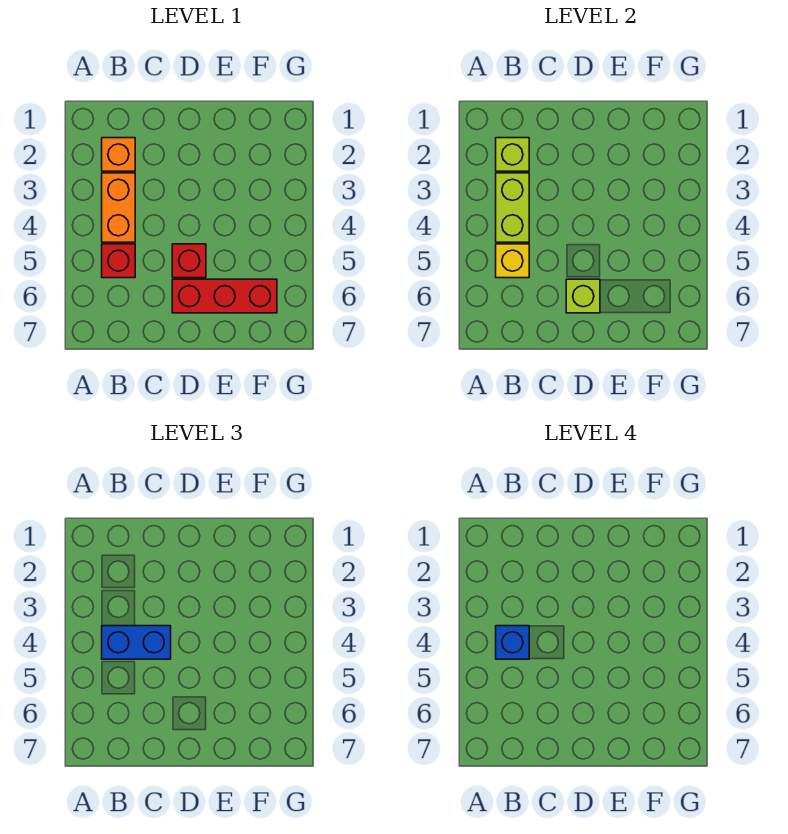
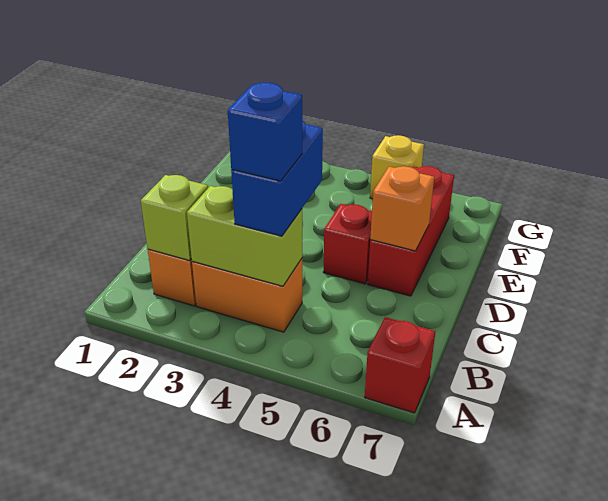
red brick B5 level 1 -> red brick A7 level 1
yellow brick B5 level 2 -> yellow brick G5 level 1
lime brick D6 level 2 -> orange brick D6 level 2

